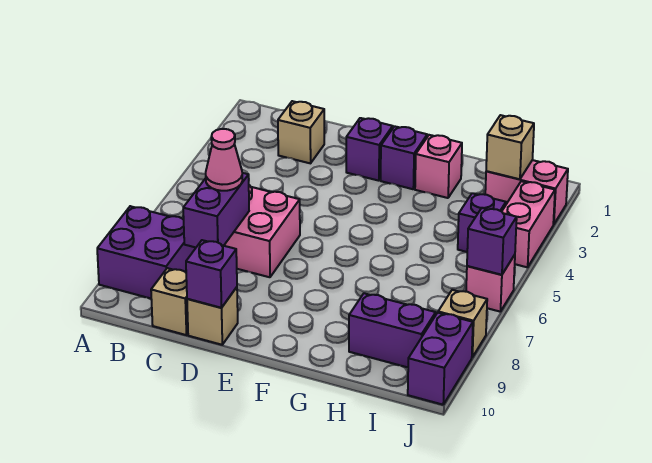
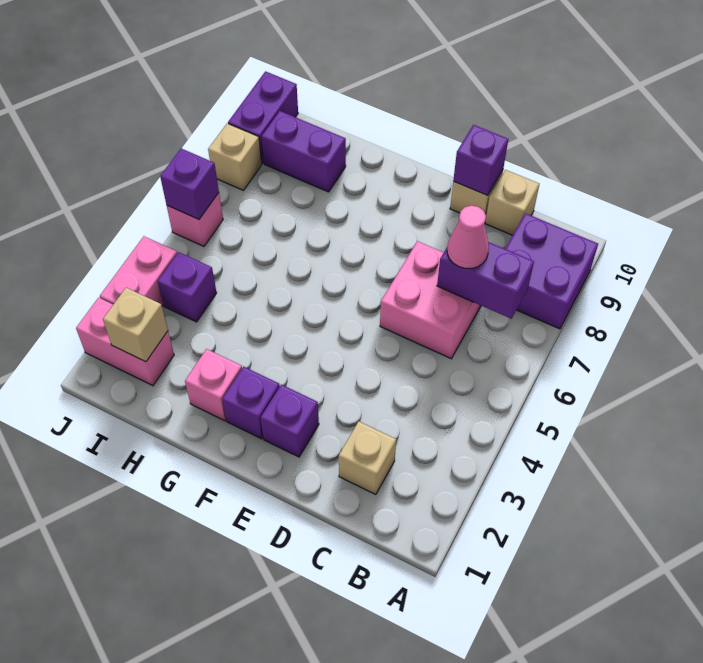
purple brick C7:C8 level 2 -> purple brick B7:C7 level 2

